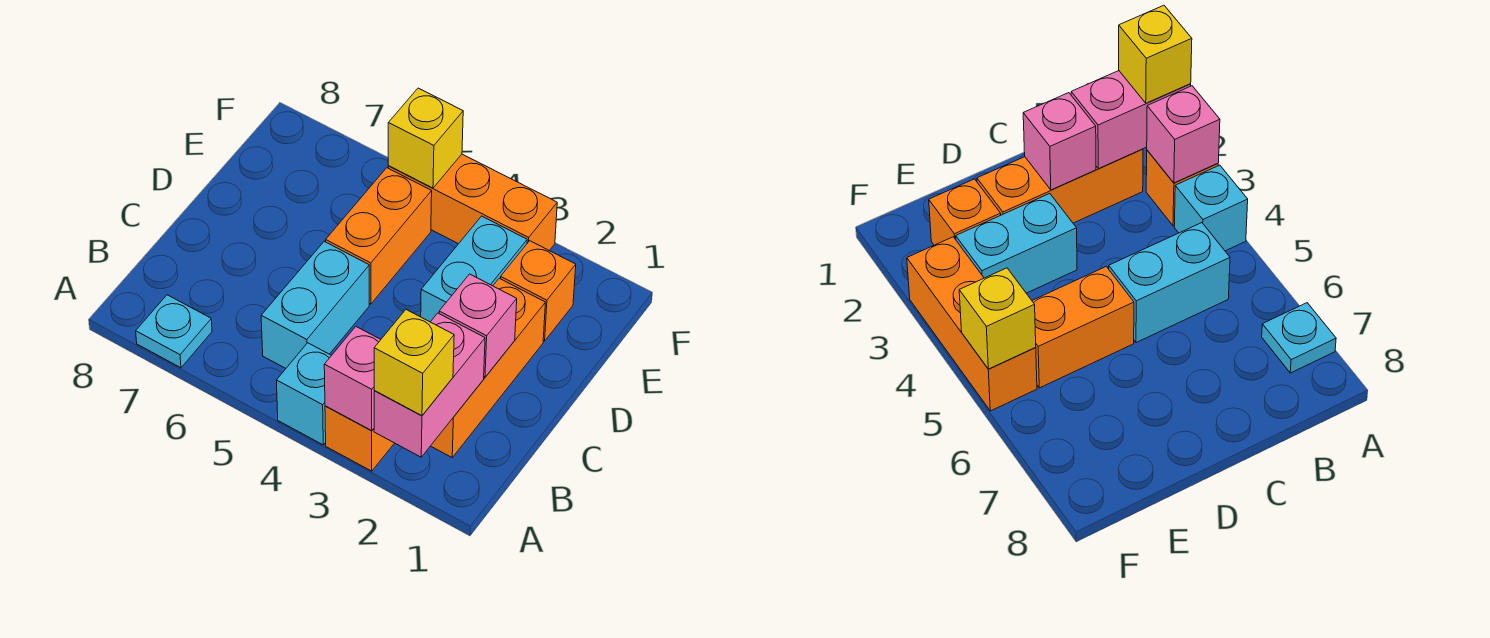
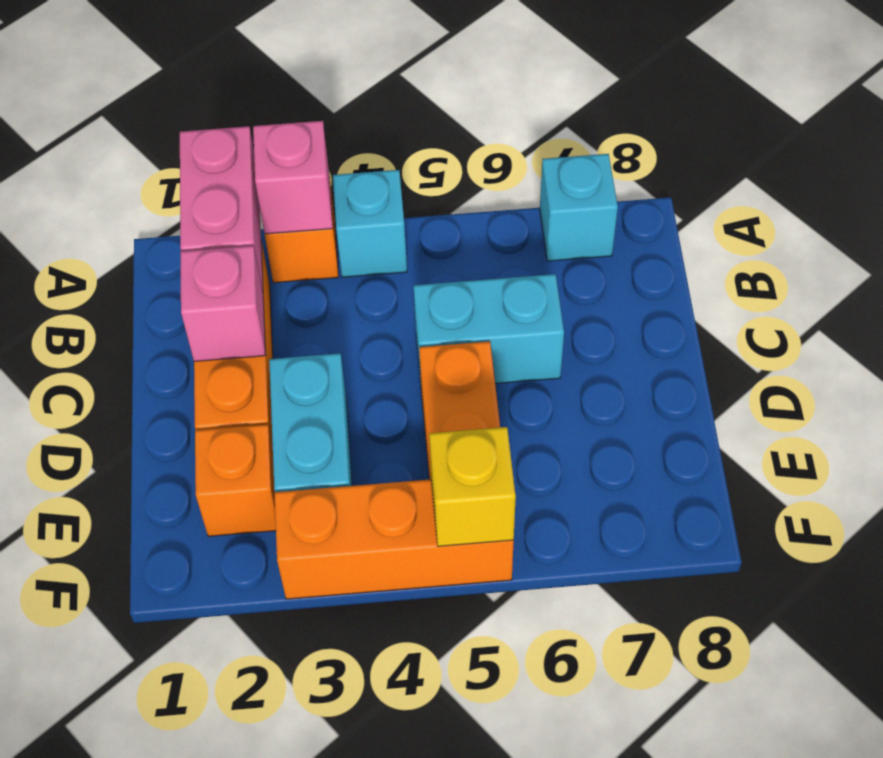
yellow brick A2 level 3 -> none
cyan plate A7 level 1 -> cyan brick A7 level 1
cyan brick B5:C5 level 1 -> cyan brick C5:C6 level 1

